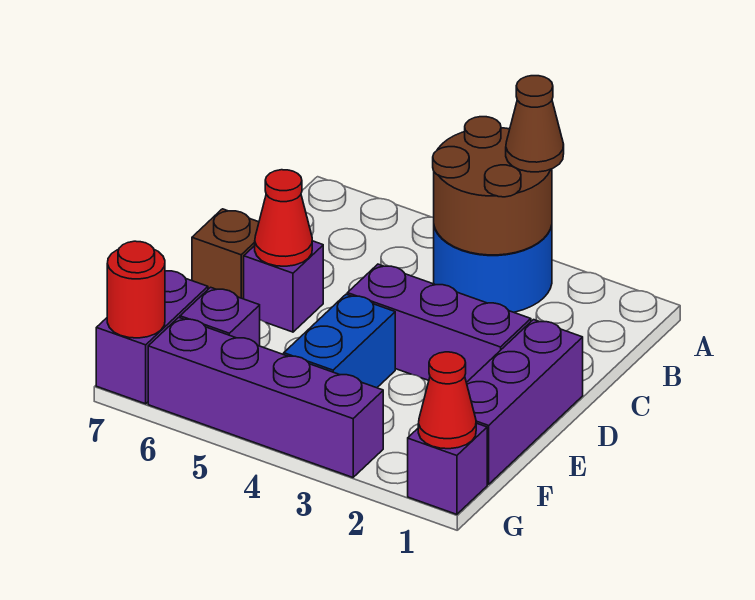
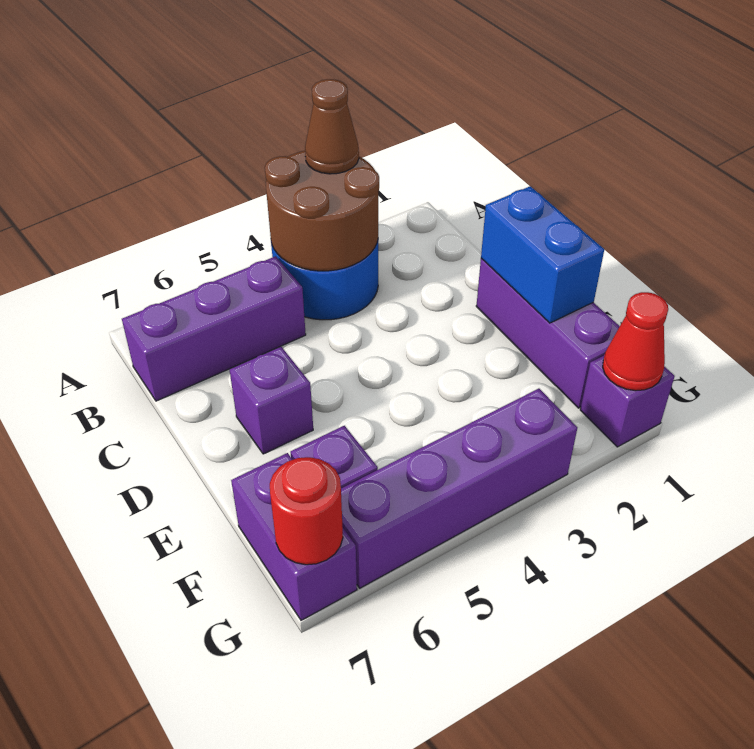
purple brick D2:D4 level 1 -> purple brick B5:B7 level 1
red cone D6 level 2 -> none
brown brick D7 level 1 -> none
blue brick E4:F4 level 1 -> blue brick D1:E1 level 2

